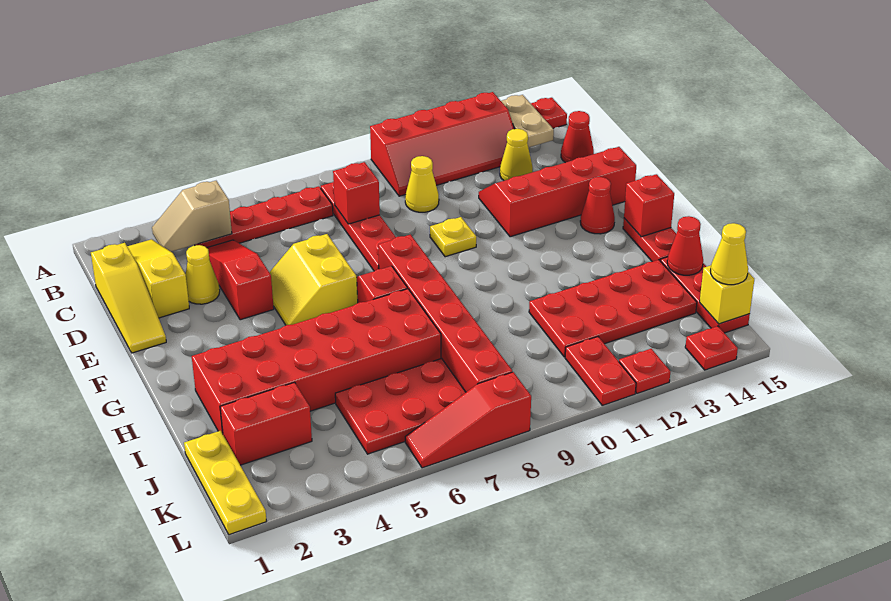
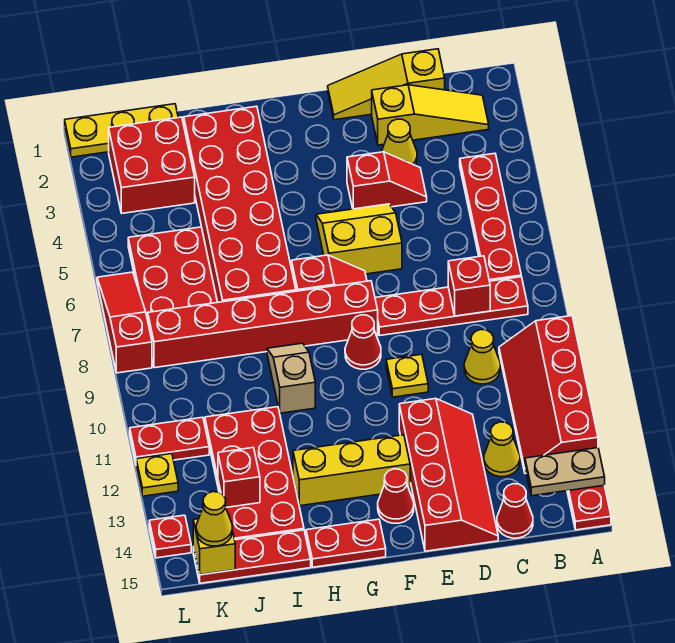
tan slope B3:B4 level 2 top 4 -> tan slope H9:H10 level 1 top 10
red slope C4:E4 level 1 top E -> red slope D4:E4 level 1 top E
none -> yellow brick F13:H13 level 1
red brick G15 level 2 -> red brick J13 level 2
red cone I15 level 2 -> red cone F9 level 1
red brick J2:J3 level 1 -> red brick J2:K3 level 1
red plate L12 level 1 -> yellow plate L12 level 1

